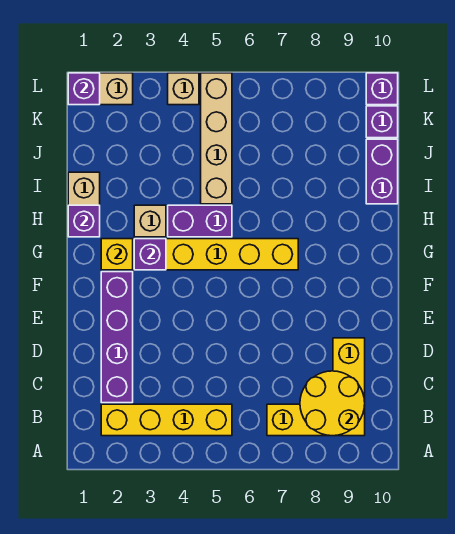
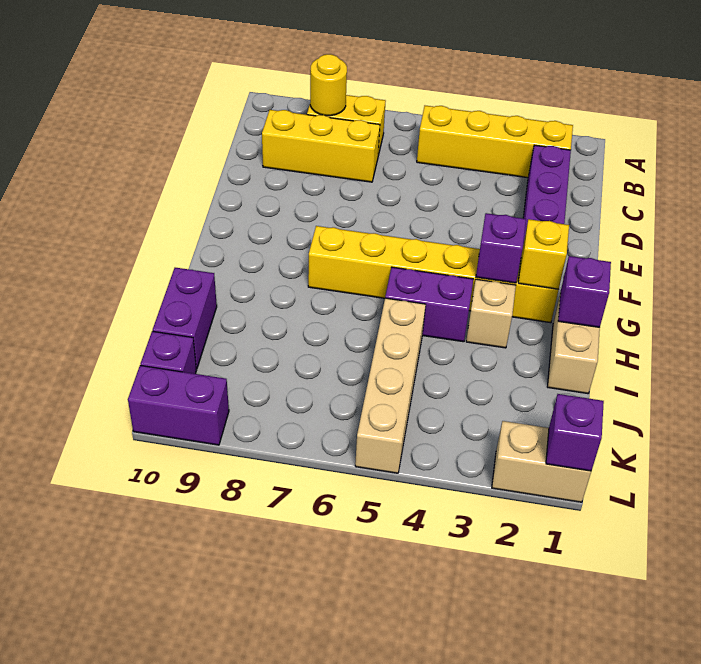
yellow round brick B8:C9 level 2 -> yellow round brick B8 level 2
yellow brick B9:D9 level 1 -> yellow brick C7:C9 level 1
tan brick L4 level 1 -> none
purple brick L10 level 1 -> purple brick L9:L10 level 1

